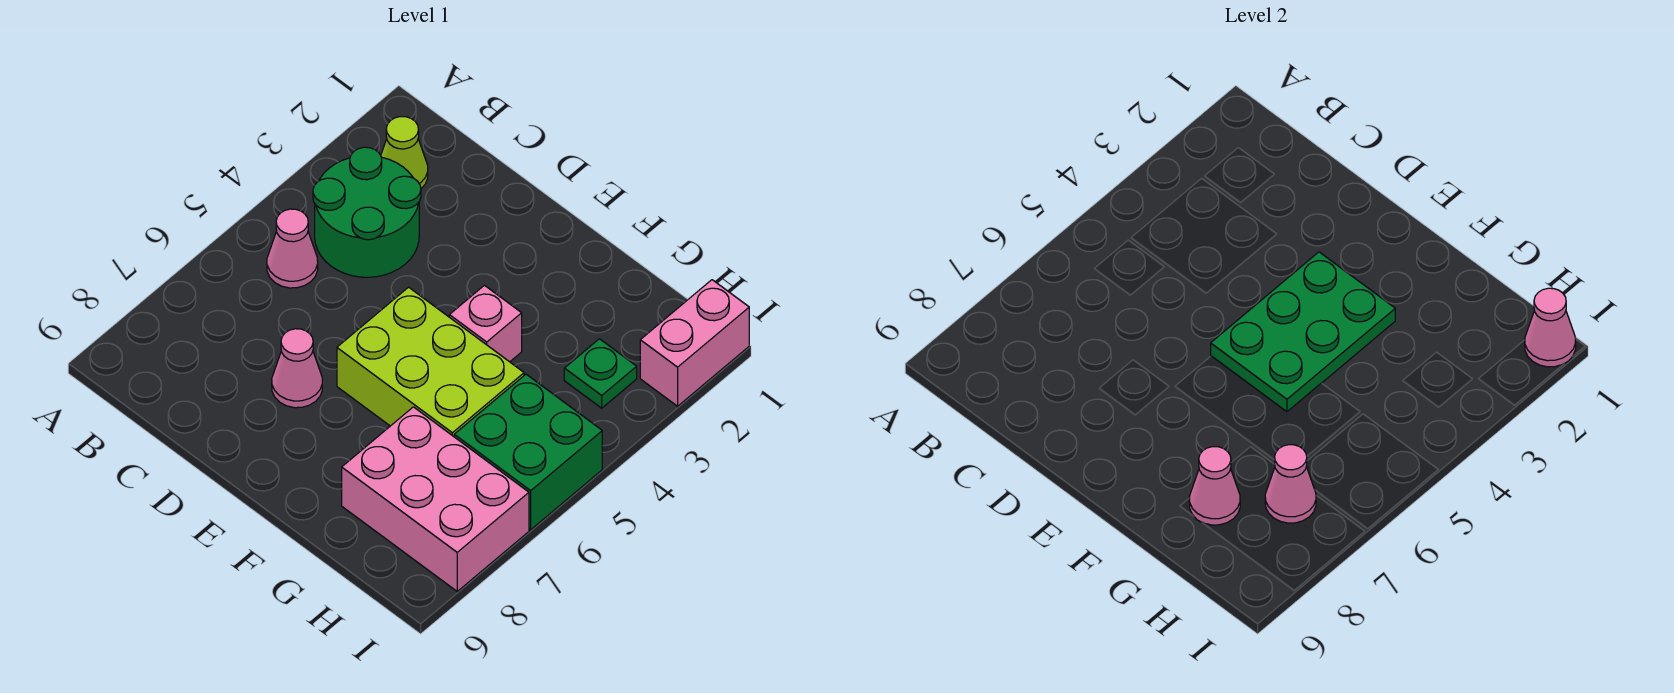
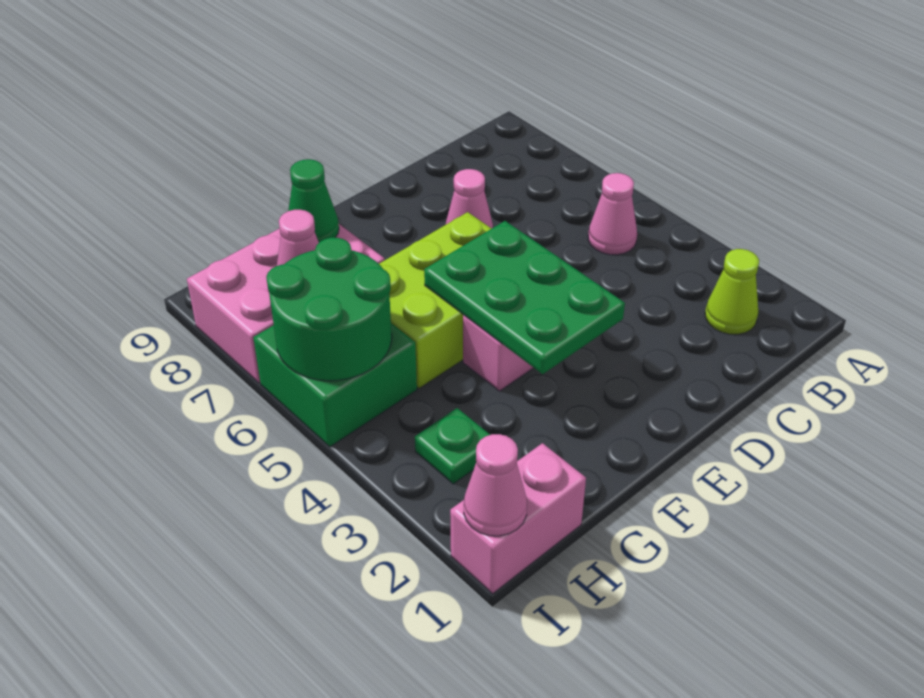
green round brick B3:C4 level 1 -> green round brick H5:I6 level 2
pink cone G8 level 2 -> green cone G8 level 2
pink brick I1:I2 level 1 -> pink brick H1:I1 level 1

